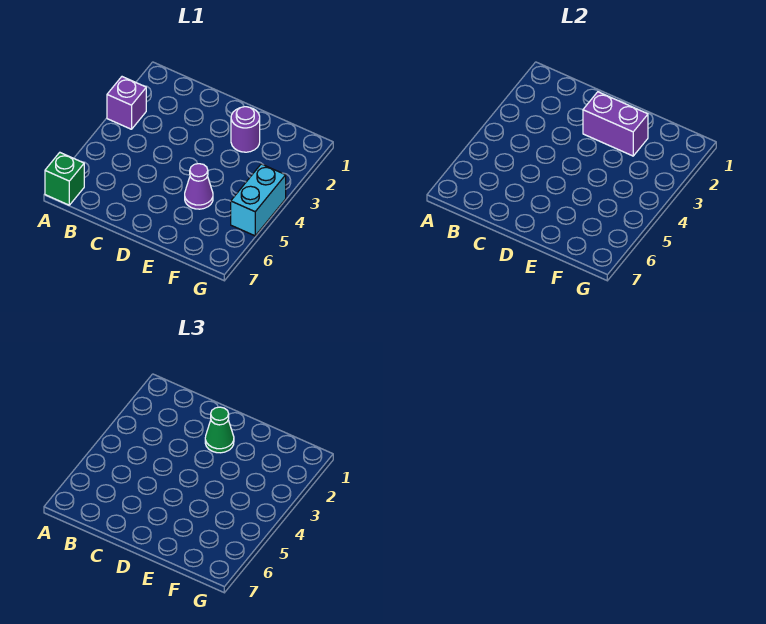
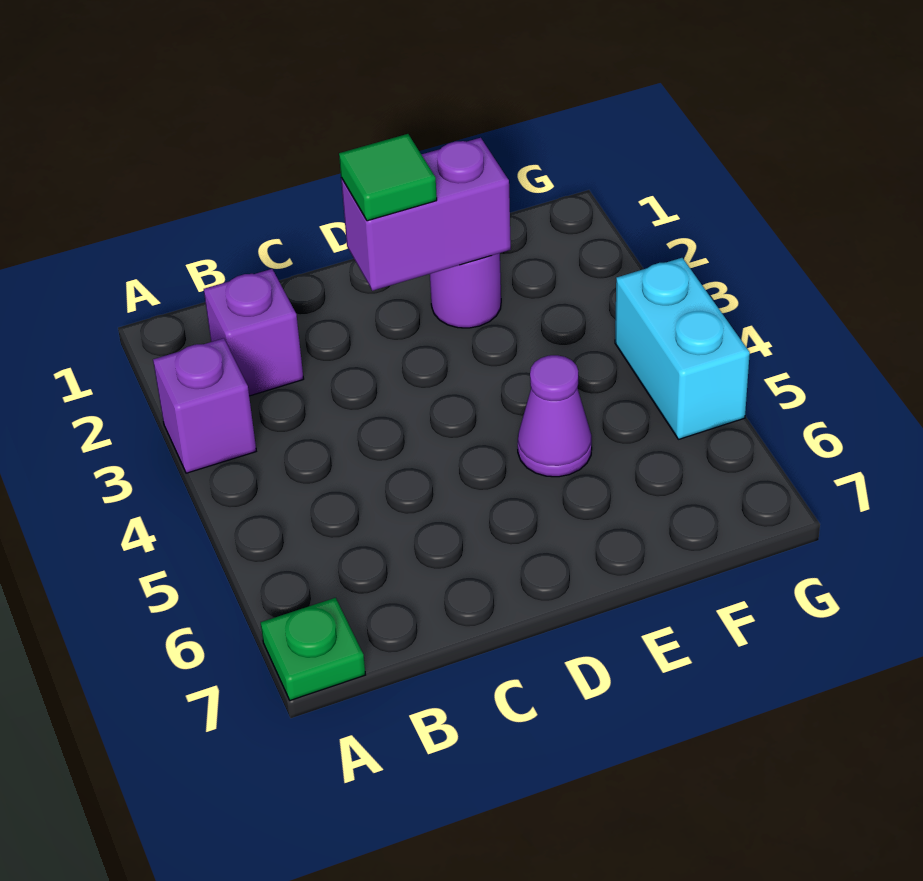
green brick A7 level 1 -> green plate A7 level 1
none -> purple brick B2 level 1
green cone D2 level 3 -> green tile D2 level 3

